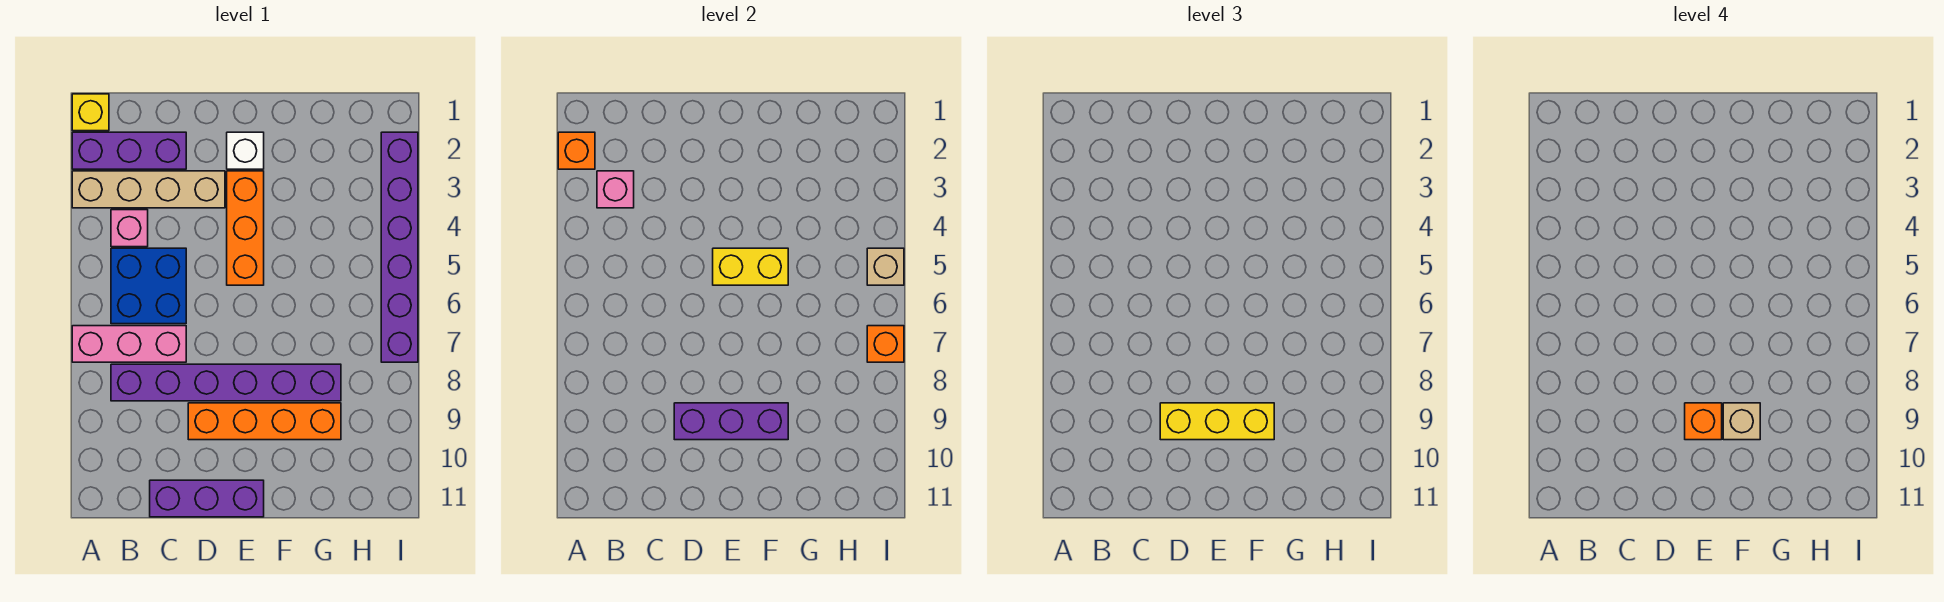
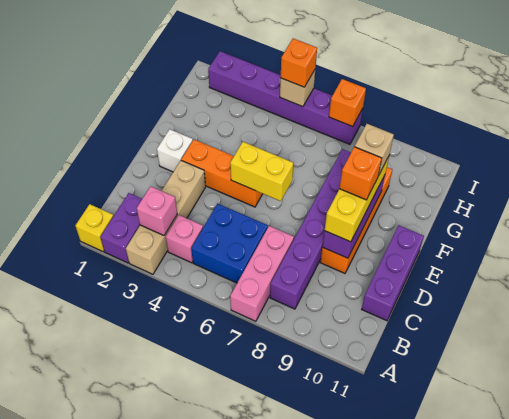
purple brick A2:C2 level 1 -> purple brick A2:B2 level 1
orange brick A2 level 2 -> orange brick I5 level 3
yellow brick E5:F5 level 2 -> yellow brick E5:E6 level 2

